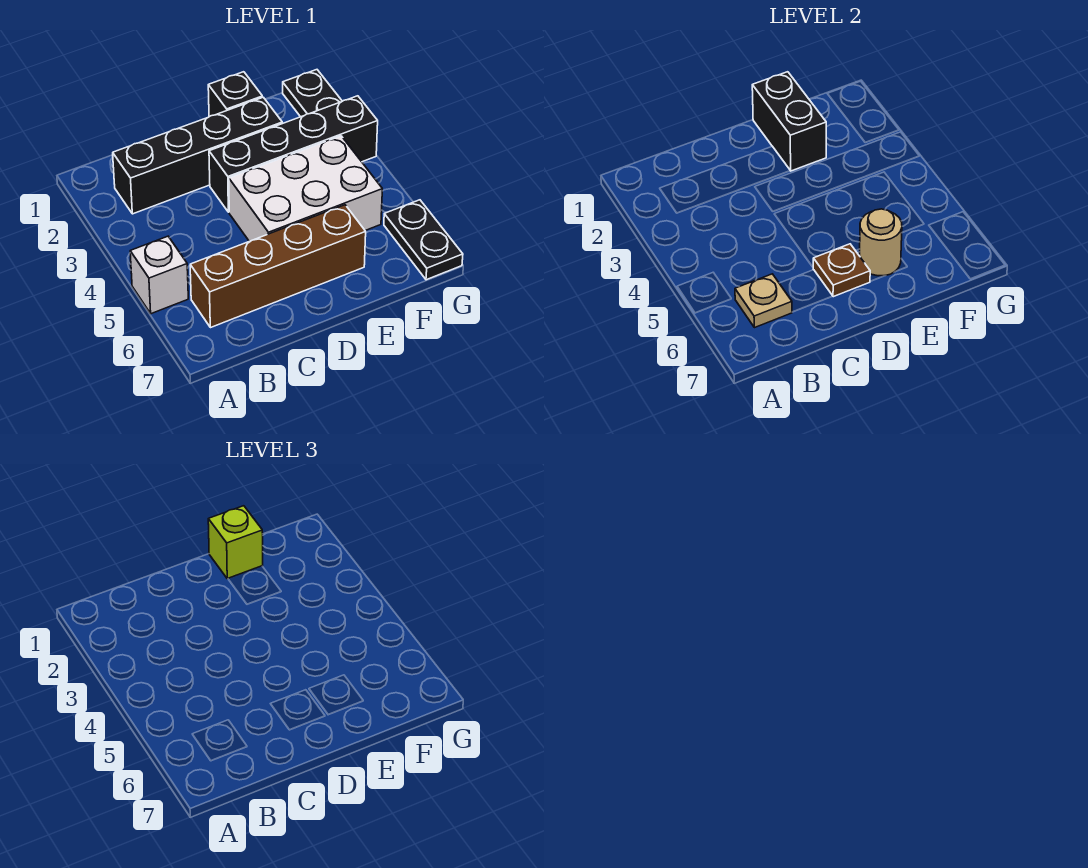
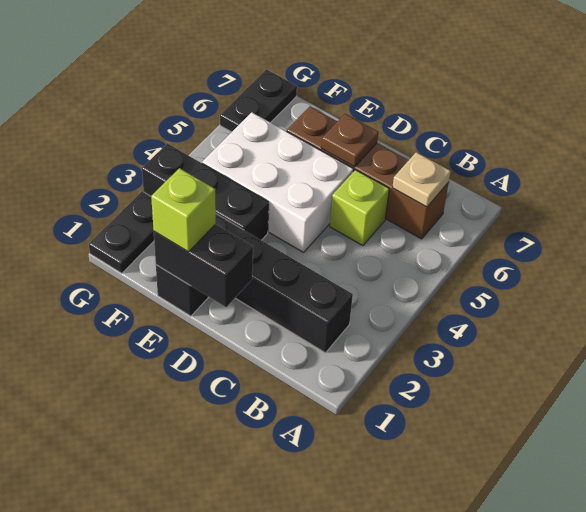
white brick A5 level 1 -> none
none -> lime brick C5 level 1
black brick D3:G3 level 1 -> black brick E3:G3 level 1
black brick E1:E2 level 2 -> black brick D1:E1 level 2
tan round brick E6 level 2 -> none

